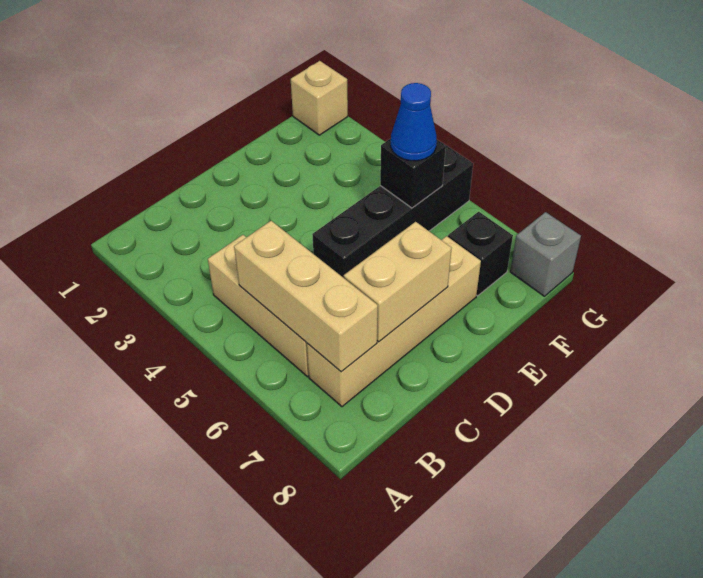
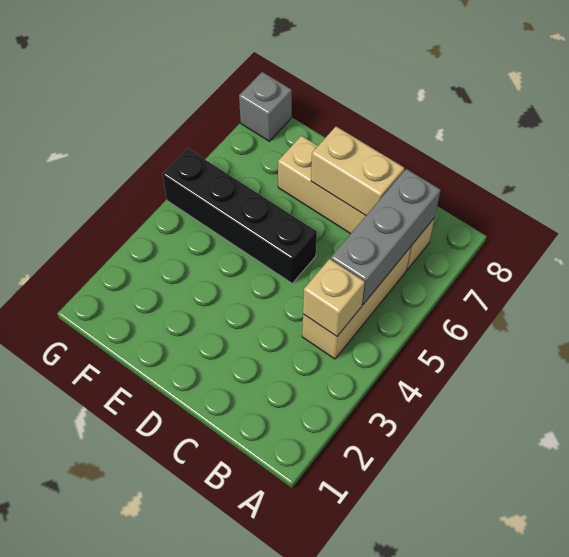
tan brick B5:B7 level 2 -> grey brick B5:B7 level 2
black brick F5 level 2 -> none
blue cone F5 level 3 -> none
black brick F7 level 1 -> none
tan brick G1 level 1 -> tan brick B4 level 2

